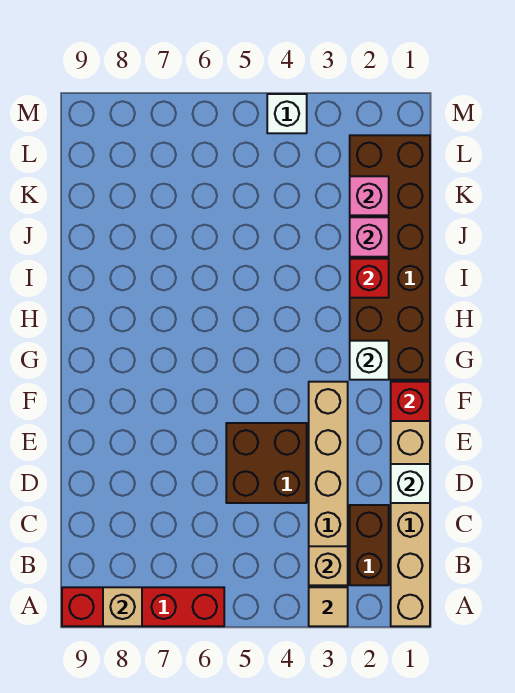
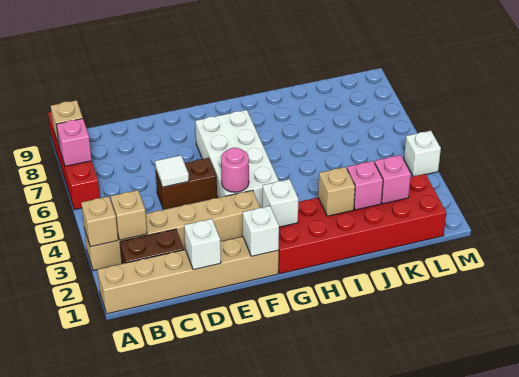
tan tile A3 level 2 -> tan brick A3 level 2
none -> pink brick A7 level 2
brown brick D4:E5 level 1 -> brown brick D5:E5 level 1
none -> white tile D5 level 2
red brick F1 level 2 -> white brick F1 level 2
none -> white brick F4:G7 level 1
none -> pink round brick F4 level 2
brown brick G1:L2 level 1 -> red brick G1:L2 level 1
red brick I2 level 2 -> tan brick I2 level 2

